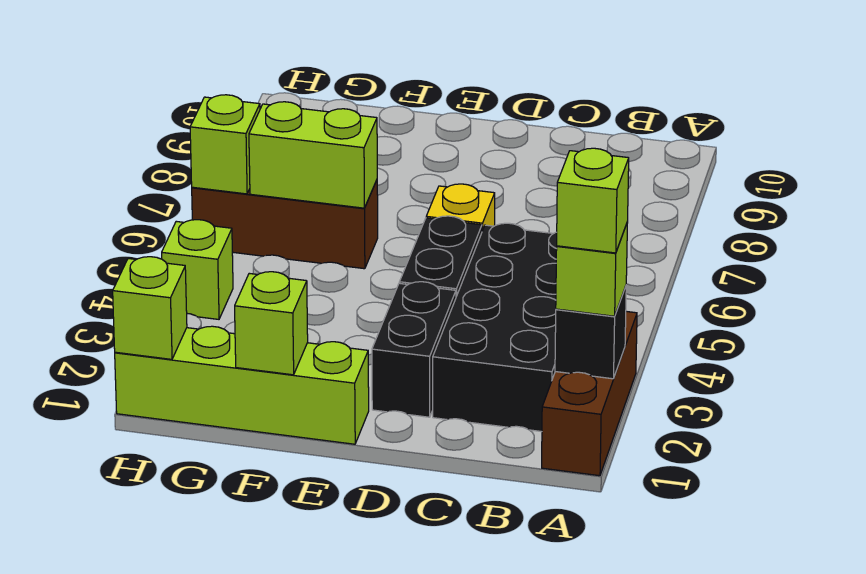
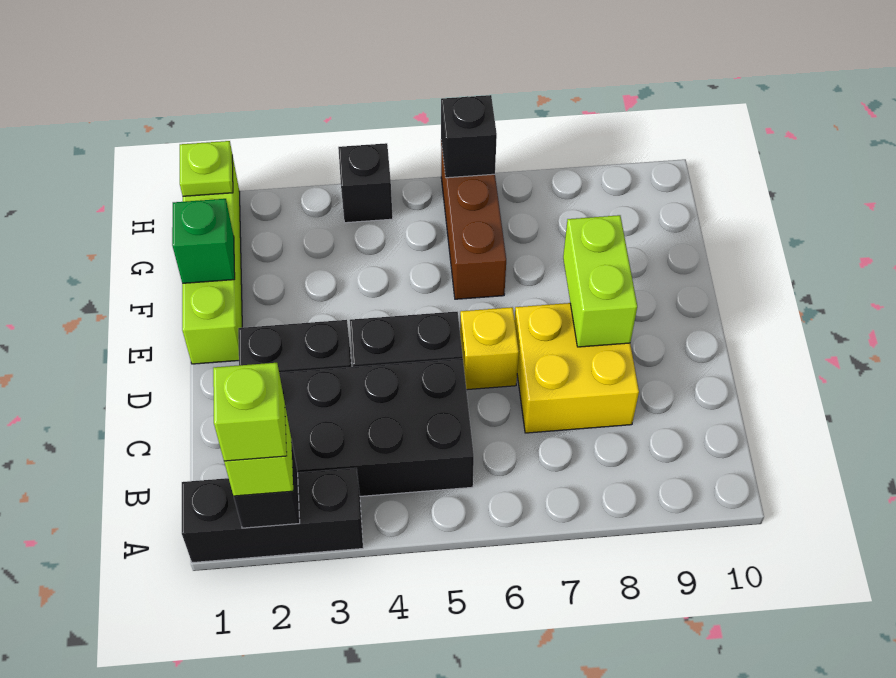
brown brick A1:A3 level 1 -> black brick A1:A3 level 1
none -> yellow brick C7:D8 level 1
lime brick F1 level 2 -> green brick F1 level 2
lime brick F6:G6 level 2 -> lime brick D8:E8 level 2
lime brick H1 level 2 -> lime plate H1 level 2
lime brick H4 level 1 -> black brick H4 level 1
lime brick H6 level 2 -> black brick H6 level 2

